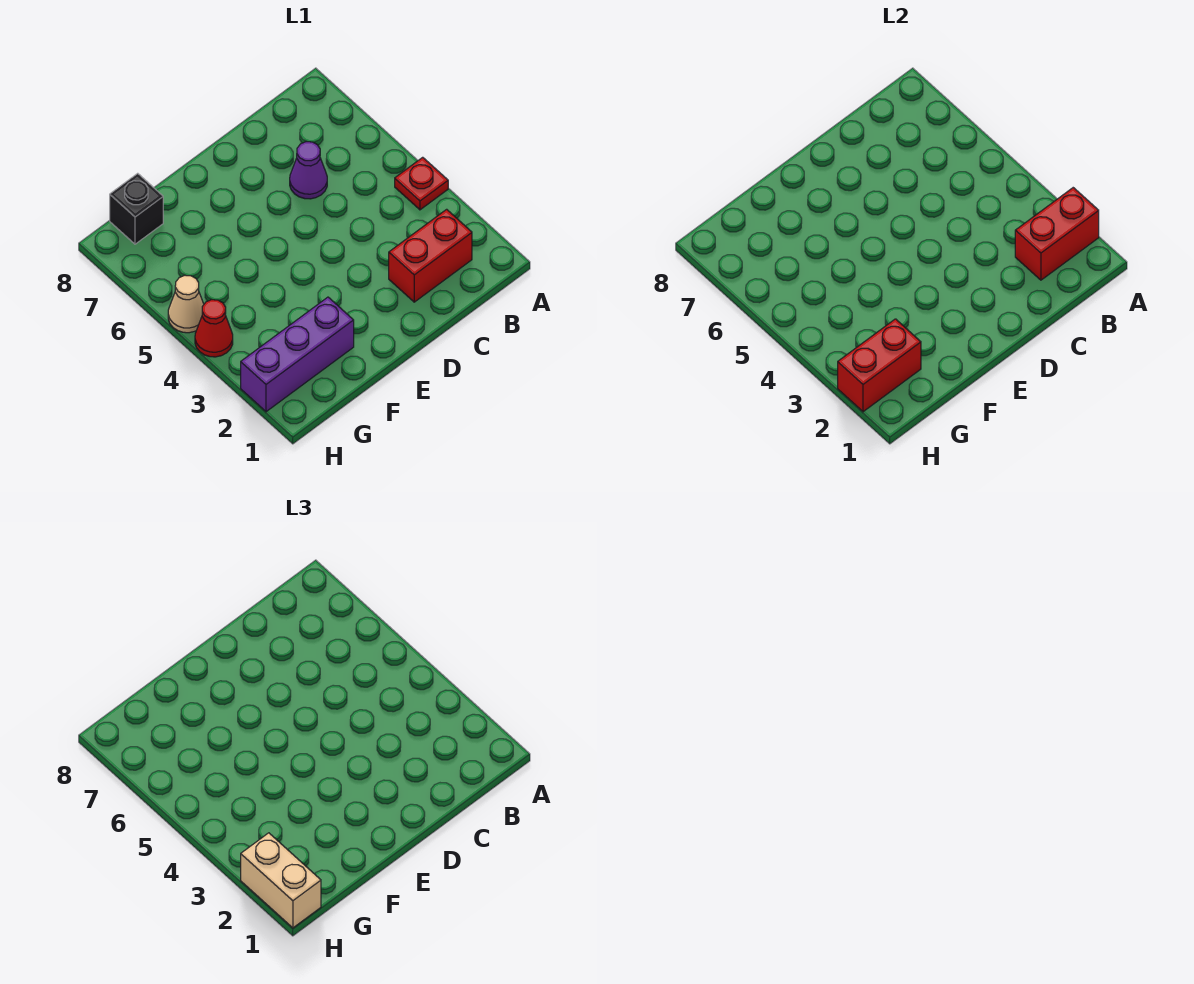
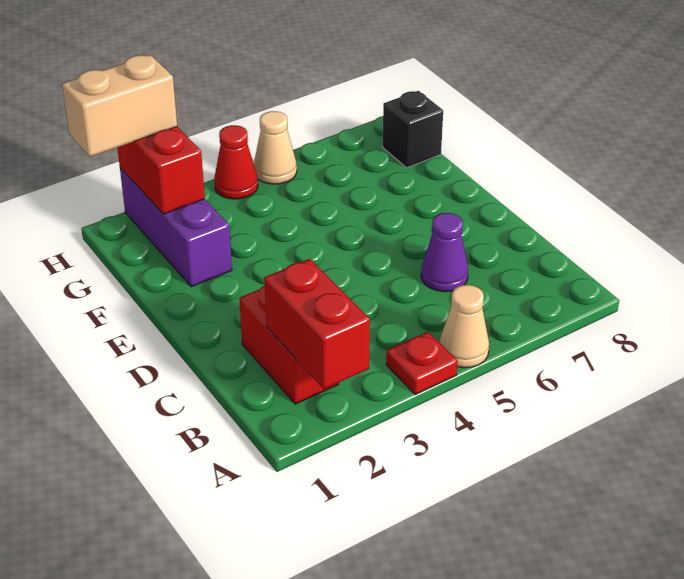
none -> tan cone A5 level 1

